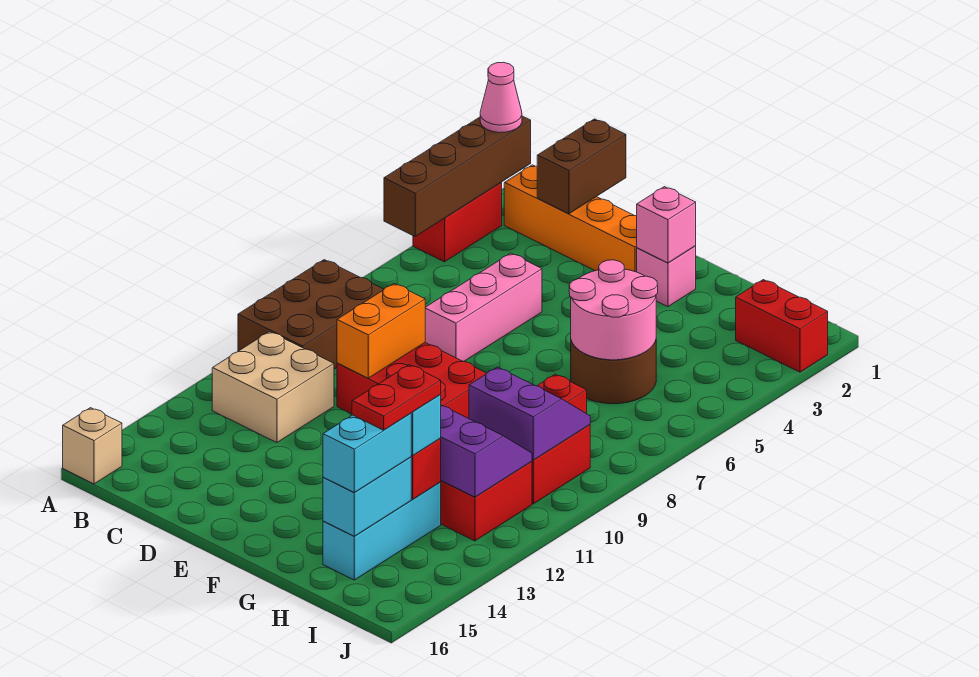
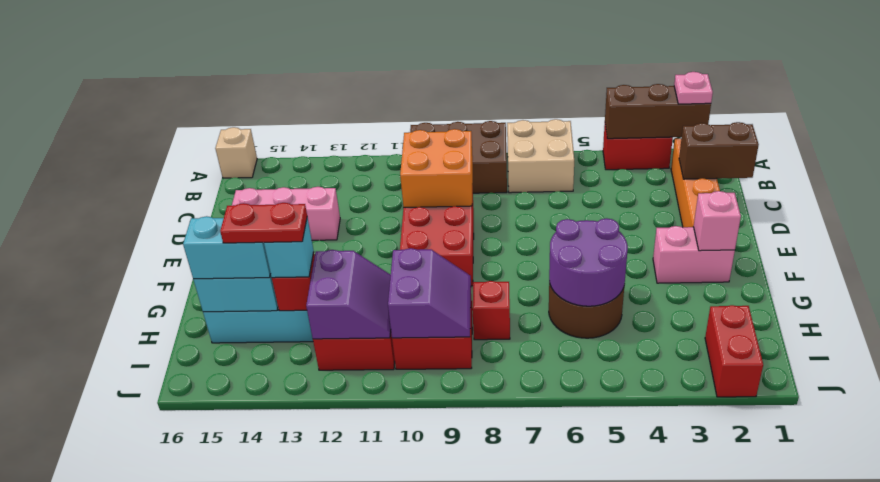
brown brick A2:A5 level 2 -> brown brick A2:A4 level 2
pink cone A2 level 3 -> pink plate A2 level 3
tan brick B11:C12 level 1 -> tan brick A6:B7 level 1
pink brick D5:D7 level 1 -> pink brick D13:D15 level 1
orange brick D9:D10 level 2 -> orange brick C9:D10 level 2
pink brick F2 level 1 -> pink brick F2:F3 level 1
pink round brick G5:H6 level 2 -> purple round brick G5:H6 level 2

